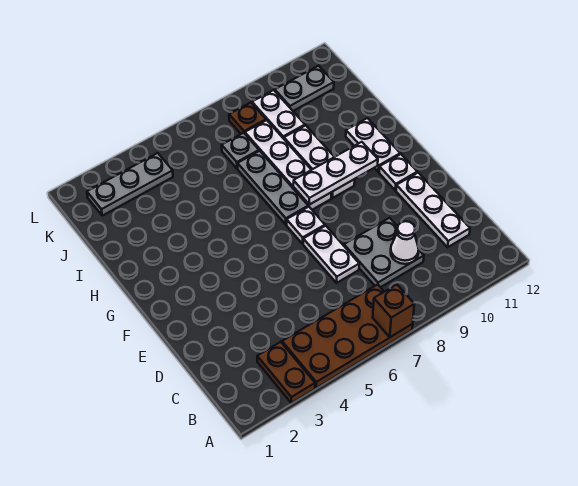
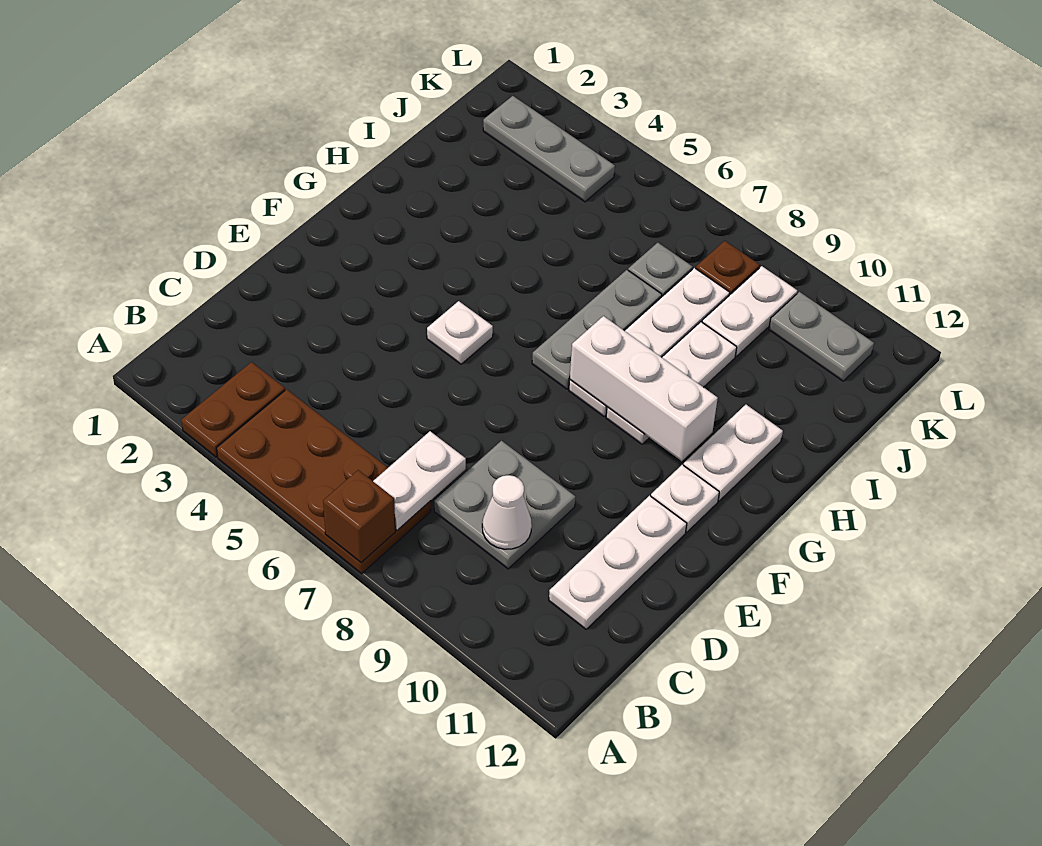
white plate D7:E7 level 1 -> white plate B7:C7 level 2
white plate F7 level 1 -> white plate F5 level 1
white plate G8:G10 level 2 -> white brick G8:G10 level 2

